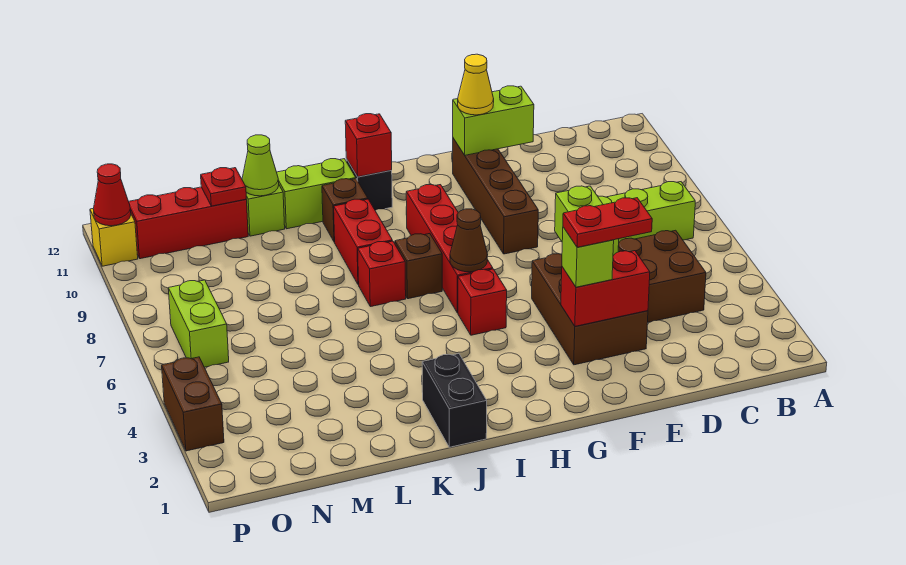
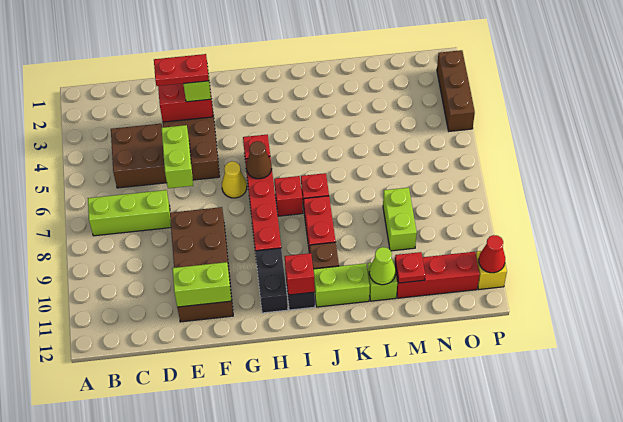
brown brick F8:F11 level 1 -> brown brick E8:F11 level 1
yellow cone F11 level 3 -> yellow cone G6 level 1
brown brick I7 level 1 -> red brick I7 level 1
black brick J1:J2 level 1 -> black brick H10:H11 level 1
lime brick O6:O7 level 1 -> lime brick M8:M9 level 1
brown brick P3:P4 level 1 -> brown brick P2:P4 level 1

